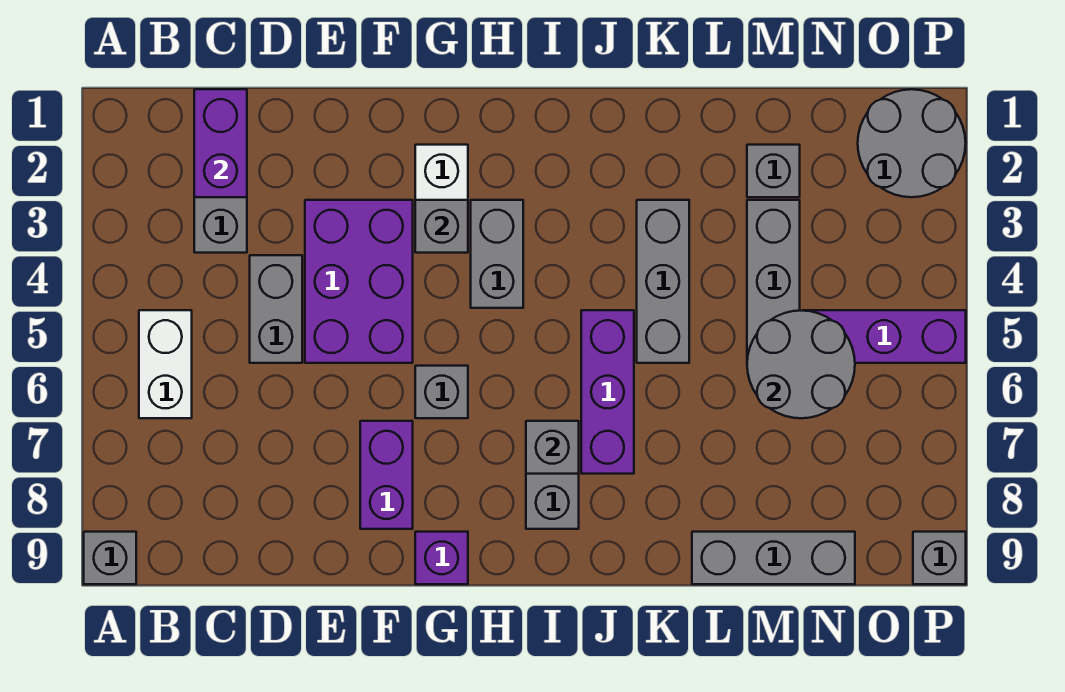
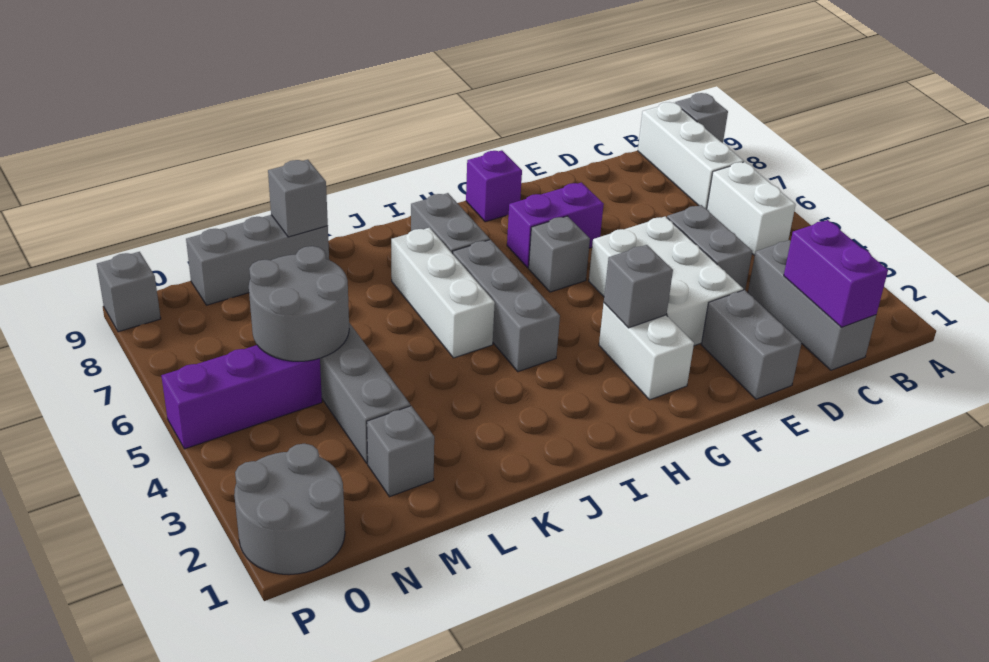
none -> white brick B7:B9 level 1
purple brick E3:F5 level 1 -> white brick E3:F5 level 1
purple brick F7:F8 level 1 -> purple brick F7:G7 level 1
grey brick H3:H4 level 1 -> grey brick E1:E2 level 1
grey brick I7 level 2 -> grey brick L9 level 2
purple brick J5:J7 level 1 -> white brick J5:J7 level 1
grey brick K3:K5 level 1 -> grey brick I4:I6 level 1

